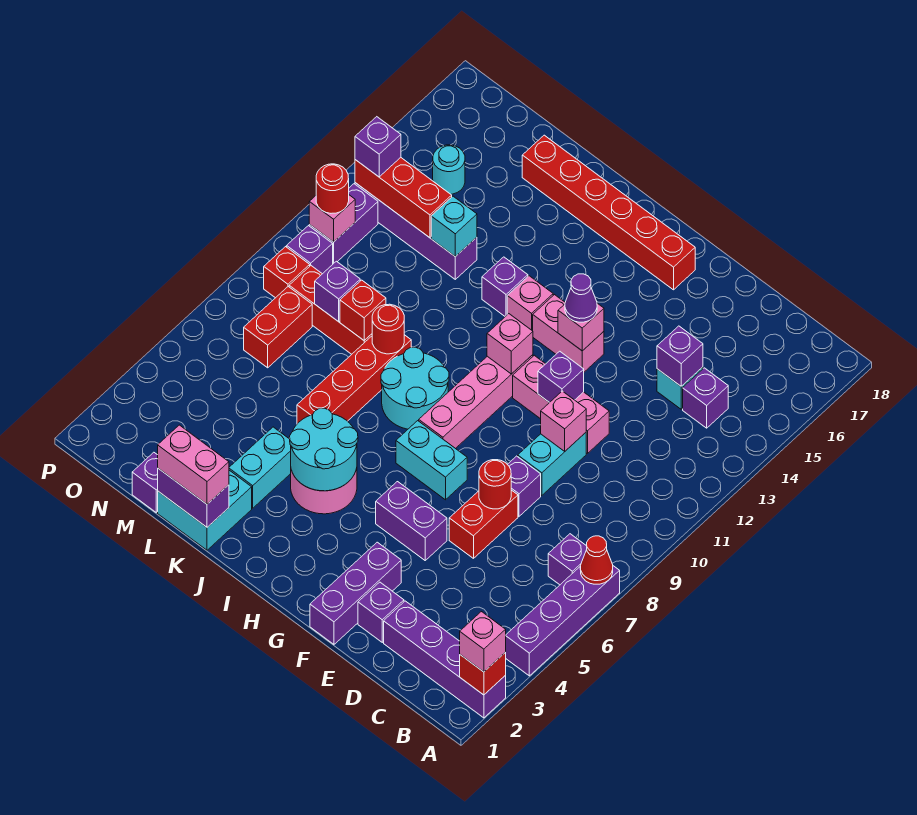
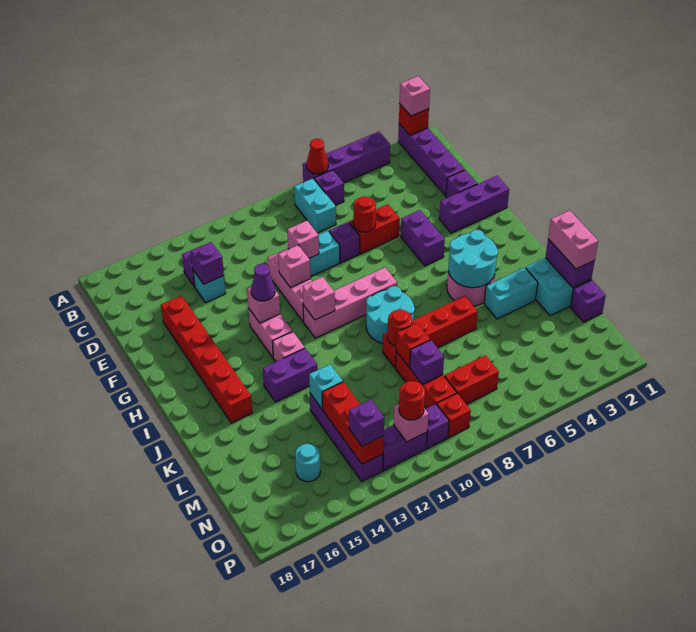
purple brick F11 level 2 -> pink brick F11 level 2
cyan brick G7:H7 level 1 -> cyan brick B8:C8 level 1
red brick G17:L17 level 1 -> red brick E16:J16 level 1
purple brick J13 level 1 -> purple brick J13:J14 level 1

